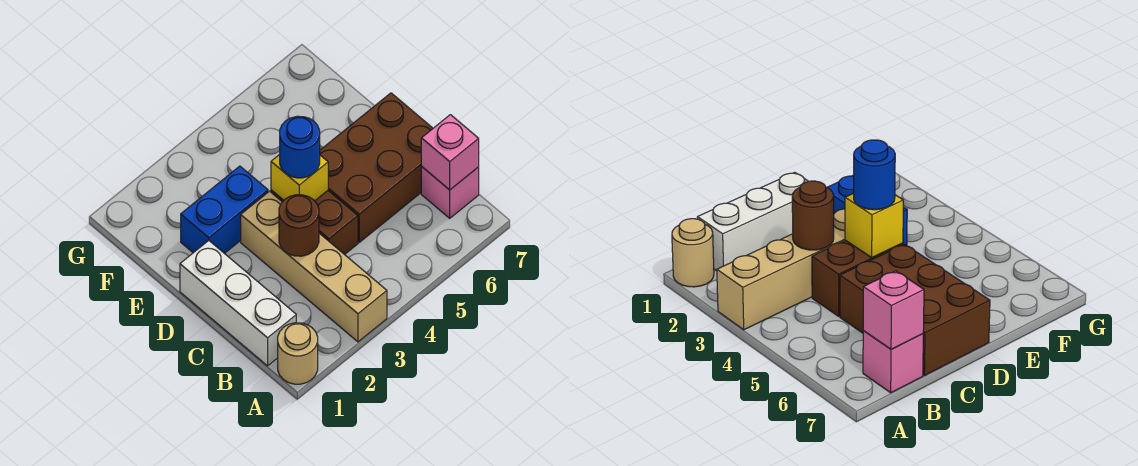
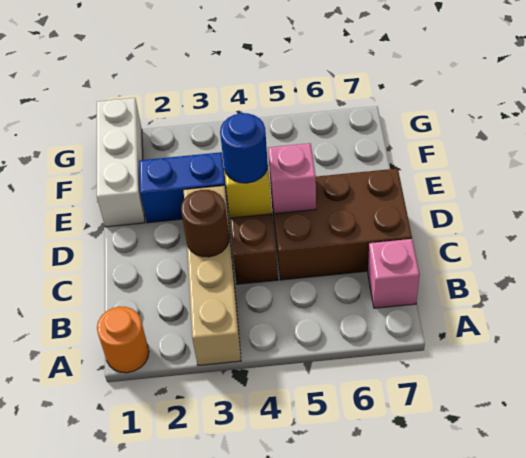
tan round brick A1 level 1 -> orange round brick A1 level 1
white brick B1:D1 level 1 -> white brick E1:G1 level 1
pink brick B7 level 2 -> pink brick D5 level 2

